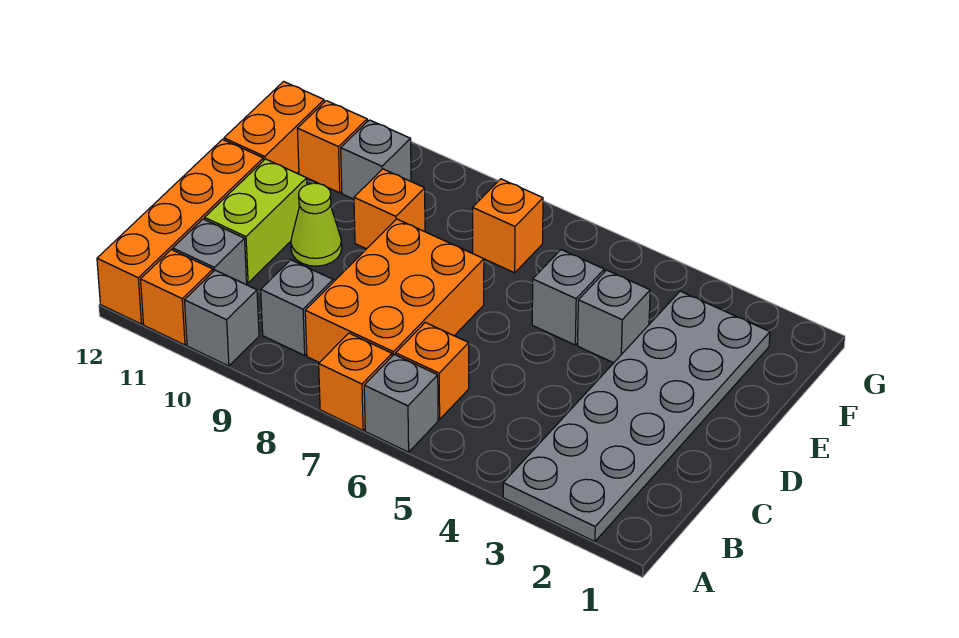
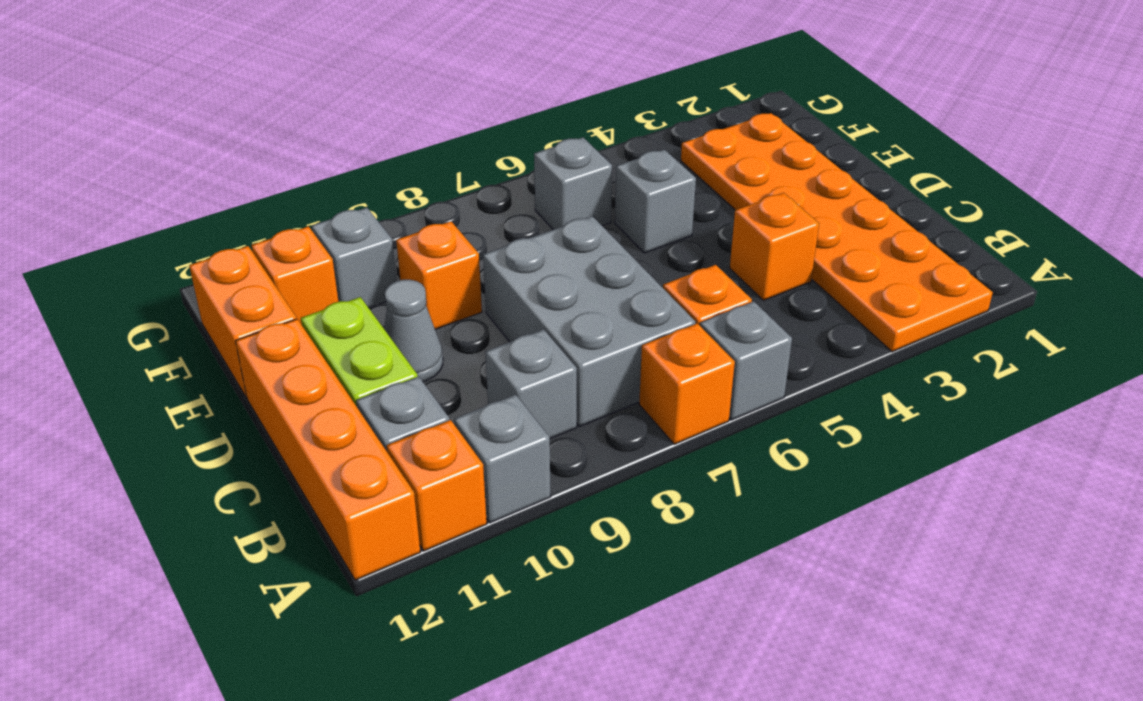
grey plate A2:F3 level 1 -> orange plate A2:F3 level 1
orange brick B7:D8 level 1 -> grey brick B7:D8 level 1
lime cone D10 level 1 -> grey cone D10 level 1
grey brick E4 level 1 -> grey brick F6 level 1
orange brick F7 level 1 -> orange brick C4 level 1

